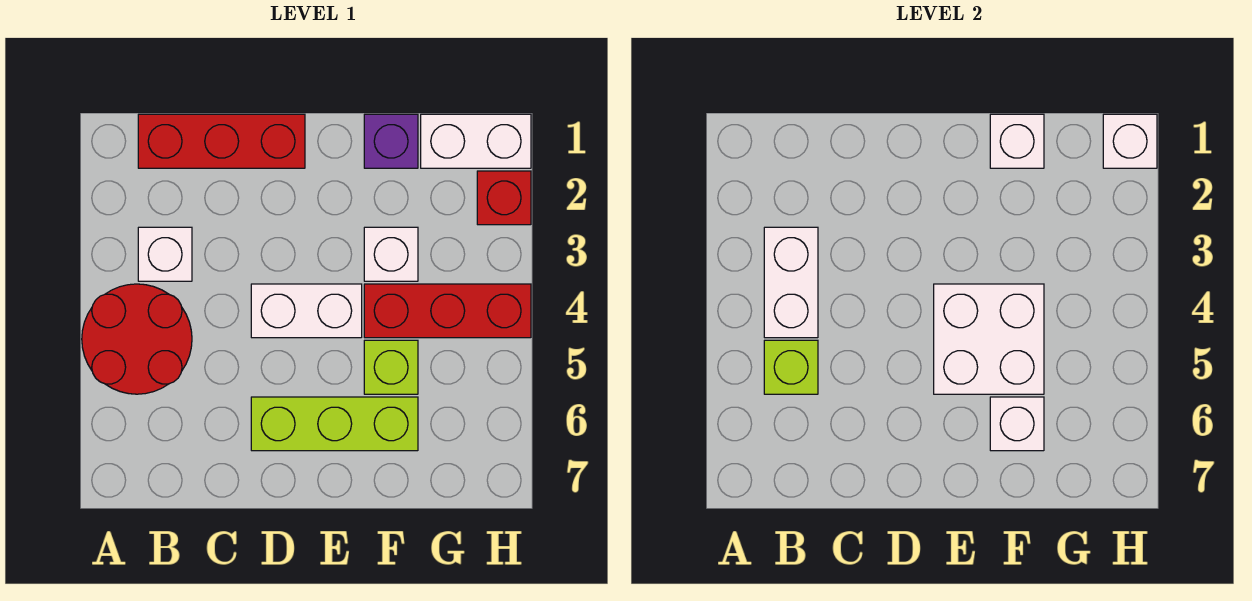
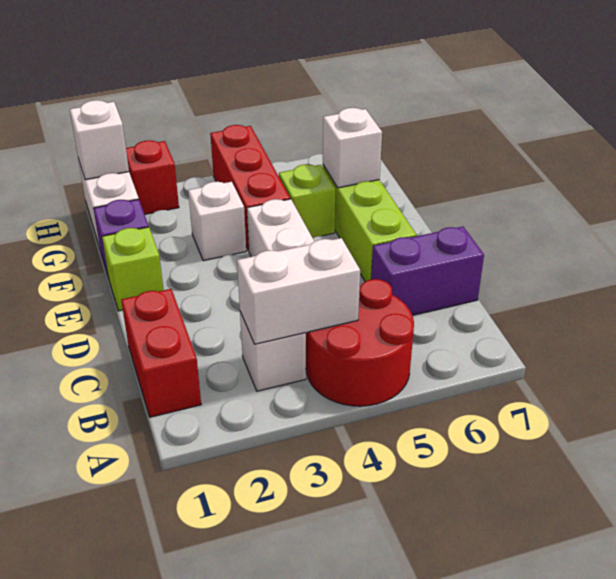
red brick B1:D1 level 1 -> red brick B1:C1 level 1
lime brick B5 level 2 -> lime brick E1 level 1
none -> purple brick C6:C7 level 1
white brick E4:F5 level 2 -> none
white brick F1 level 2 -> none

